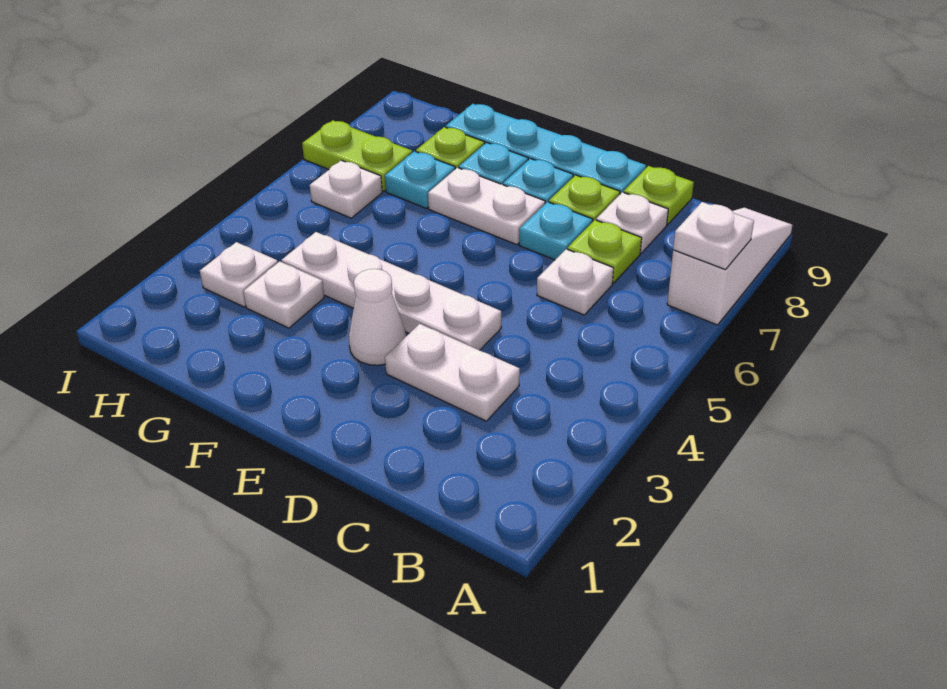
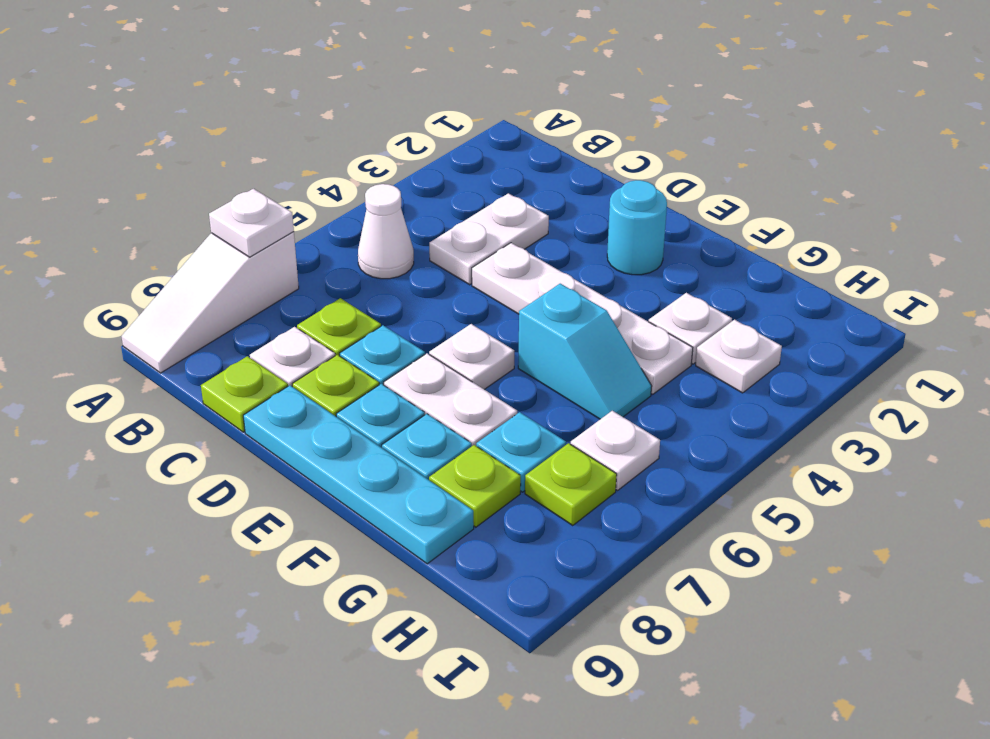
white plate C3:D3 level 1 -> white plate C3:C4 level 1
white plate C6 level 1 -> white plate E6 level 1
none -> cyan round brick E2 level 1
white cone E3 level 1 -> white cone B5 level 1
none -> cyan slope F5:G5 level 1 top F
lime plate H7:I7 level 1 -> lime plate H7 level 1

